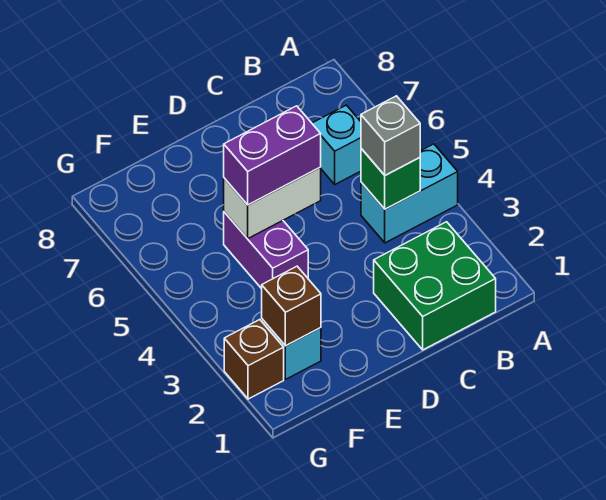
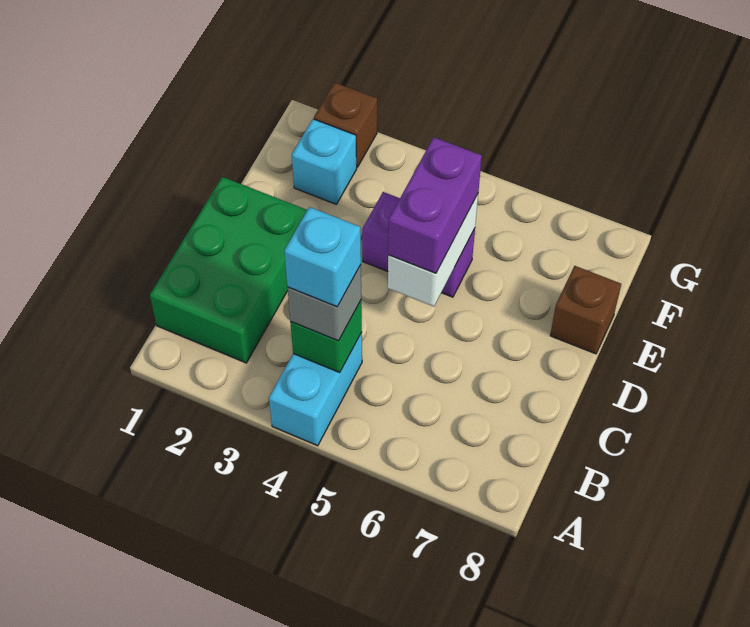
green brick B1:C2 level 1 -> green brick B1:D2 level 1
cyan brick B6 level 1 -> cyan brick B4 level 4
brown brick F2 level 2 -> brown brick E8 level 1

